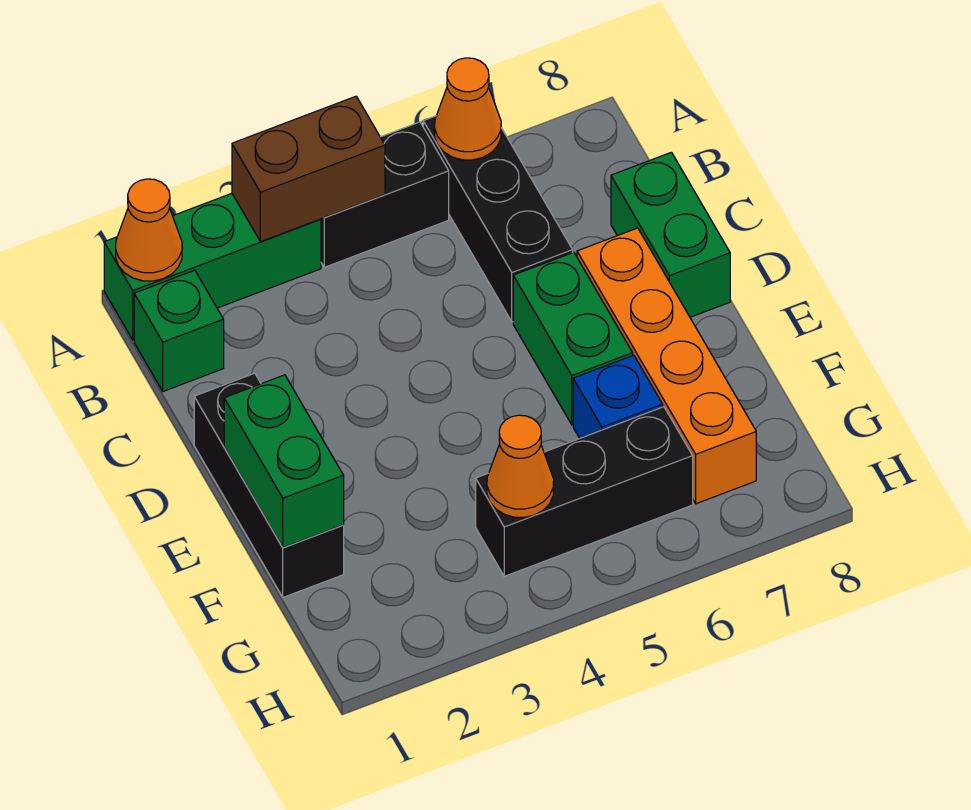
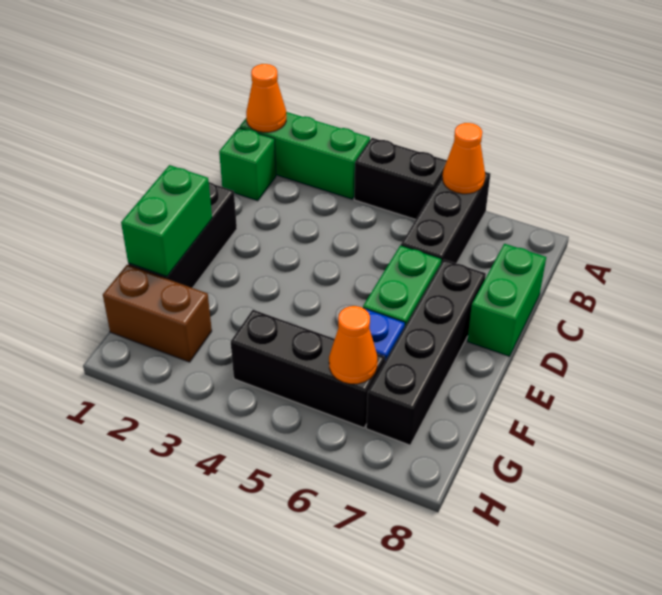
brown brick A3:A4 level 2 -> brown brick G1:G2 level 1
orange brick D7:G7 level 1 -> black brick D7:G7 level 1
orange cone G4 level 2 -> orange cone G6 level 2

